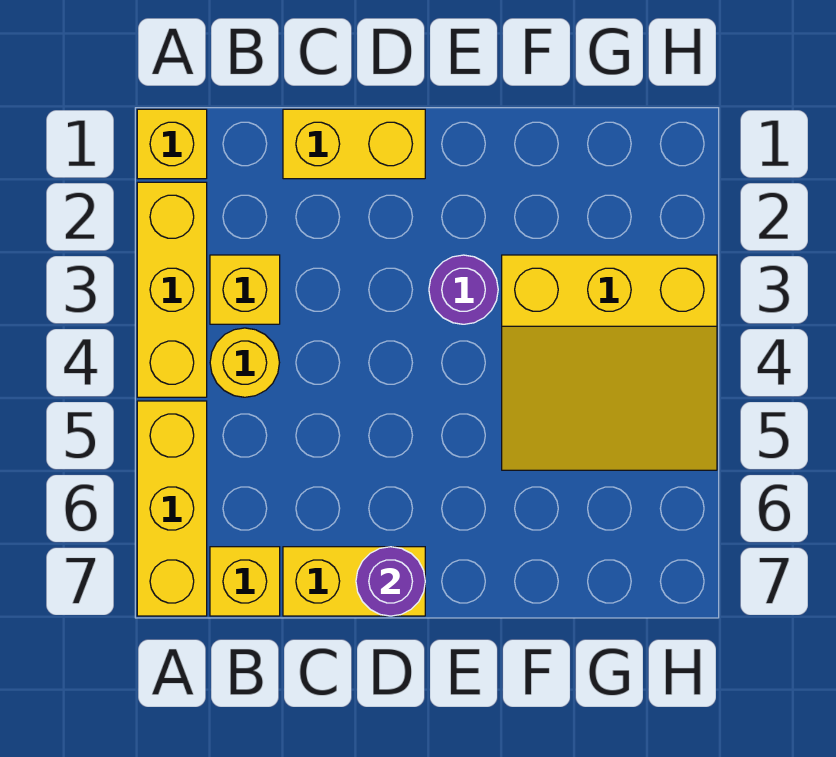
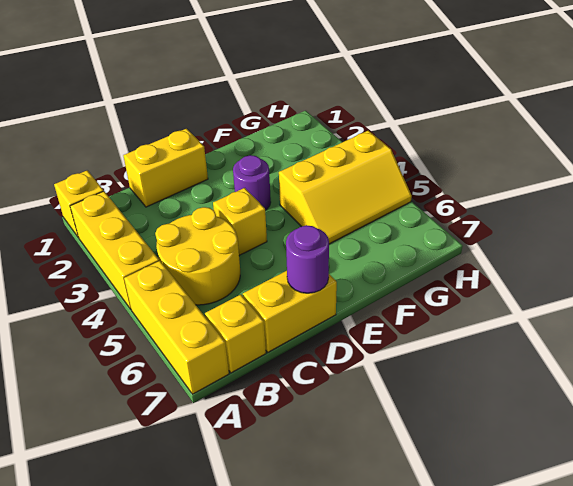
yellow brick B3 level 1 -> yellow brick D4 level 1
yellow round brick B4 level 1 -> yellow round brick B4:C5 level 1
yellow slope F3:H5 level 1 top 3 -> yellow slope F4:H5 level 1 top 4

